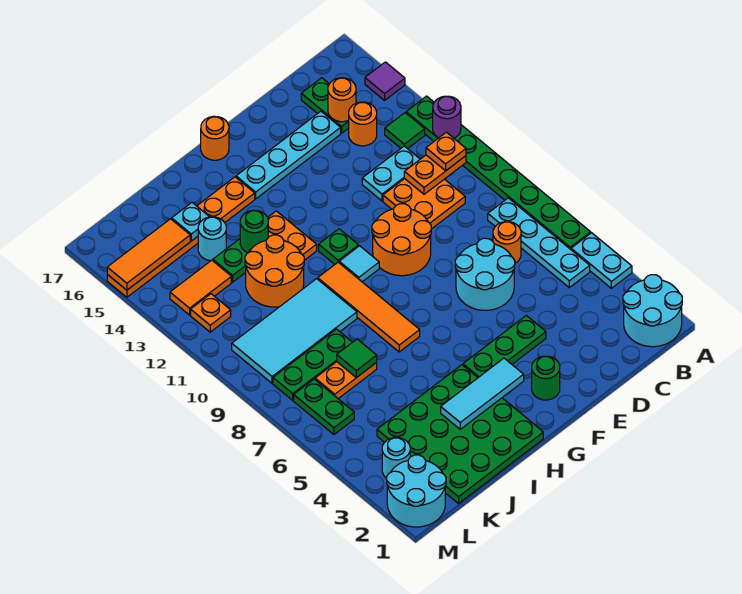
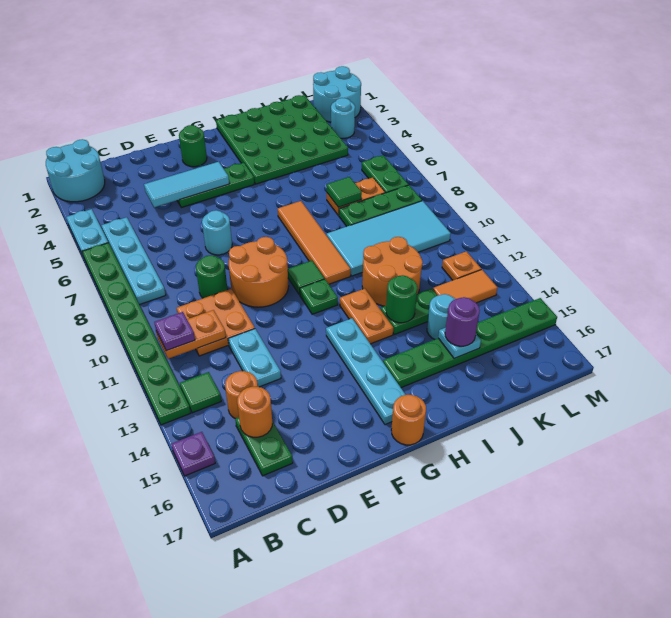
purple round brick A12 level 2 -> purple round brick J15 level 3
purple tile A15 level 1 -> purple plate A15 level 1
orange plate B11 level 3 -> purple plate B11 level 3
orange round brick C7 level 1 -> none
cyan plate C12:D12 level 1 -> cyan plate D12:D13 level 1
cyan round brick D6:E7 level 1 -> cyan round brick E7 level 1
none -> green round brick D9 level 1
cyan plate D15:G15 level 1 -> cyan plate G13:G16 level 1
cyan tile G3:I3 level 2 -> cyan tile D4:F4 level 2
cyan tile G10 level 1 -> green tile G10 level 1
orange plate H15:M15 level 1 -> green plate H15:M15 level 1
orange tile K15:M15 level 2 -> none

